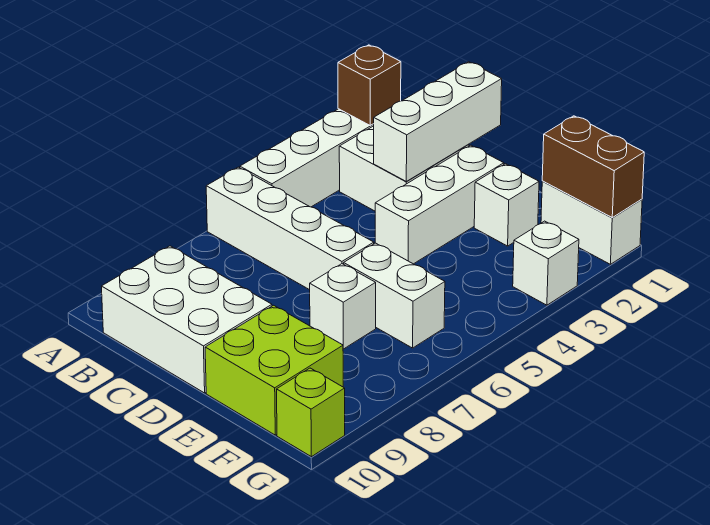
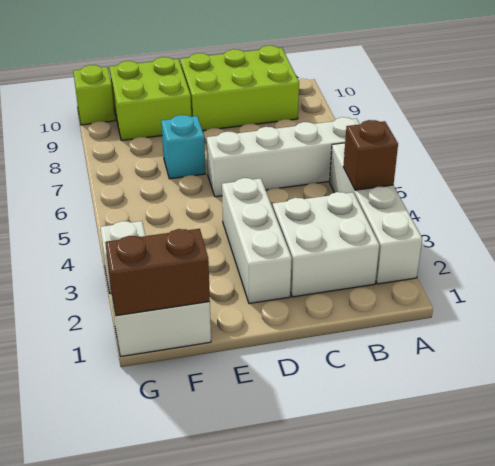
brown brick A2 level 2 -> brown brick A4 level 2
white brick B9:D10 level 1 -> lime brick B9:D10 level 1
white brick C1:C3 level 2 -> none
white brick E2 level 1 -> none
white brick E6:F6 level 1 -> none
white brick E7 level 1 -> cyan brick E7 level 1

